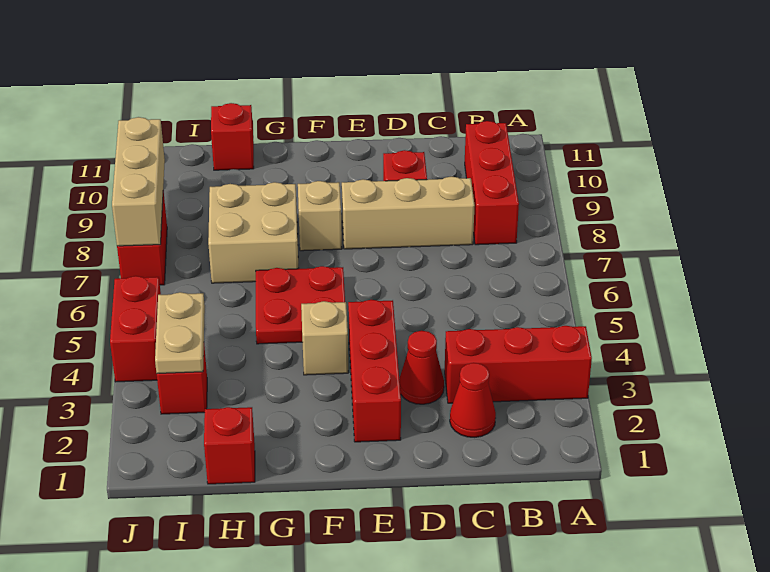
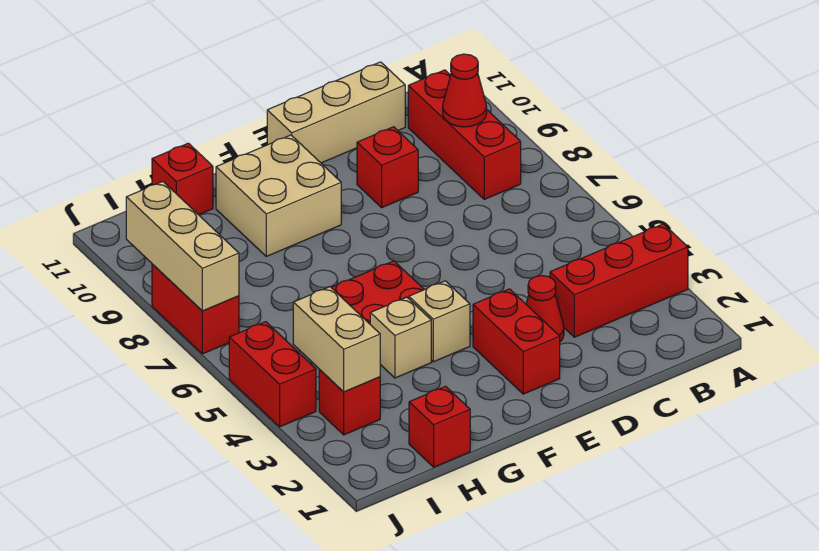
red cone C2 level 1 -> red cone B9 level 2
tan brick C8:E8 level 1 -> tan brick C11:E11 level 1
red brick E2:E4 level 1 -> red brick E2:E3 level 1
tan brick F8 level 1 -> tan brick G4 level 1
tan brick G7:H8 level 1 -> tan brick F9:G10 level 1
tan plate I3:I4 level 2 -> tan brick I3:I4 level 2

